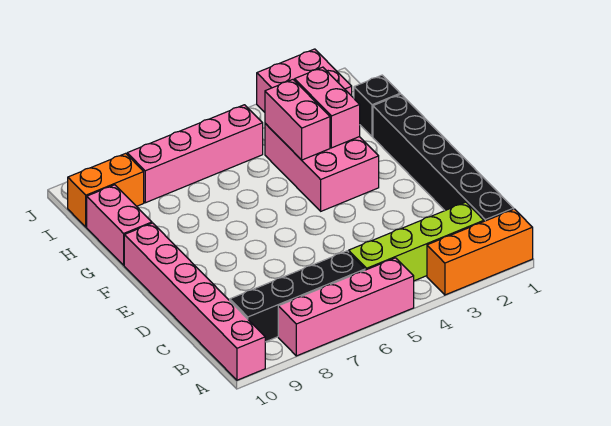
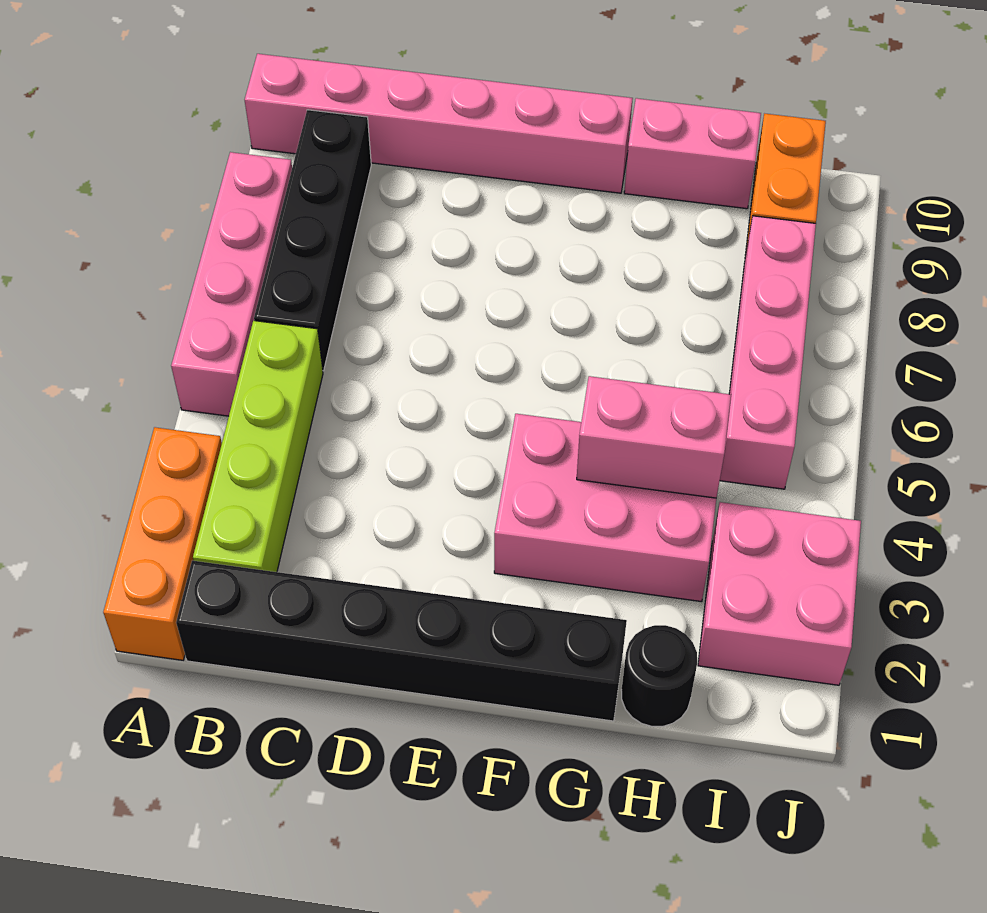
pink brick G3:H3 level 2 -> none
black brick H1 level 1 -> black round brick H1 level 1

